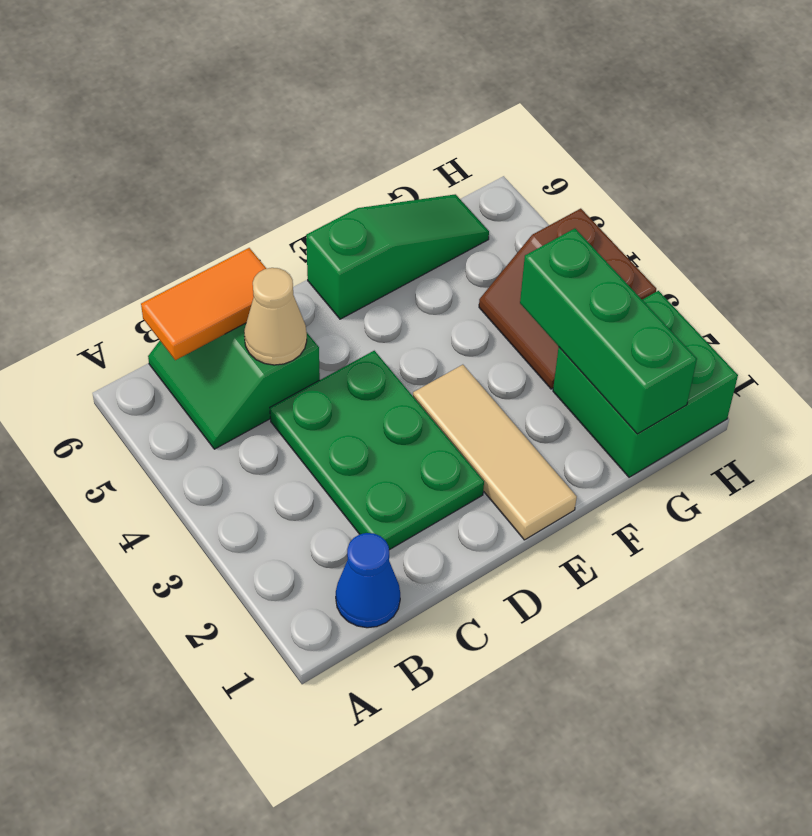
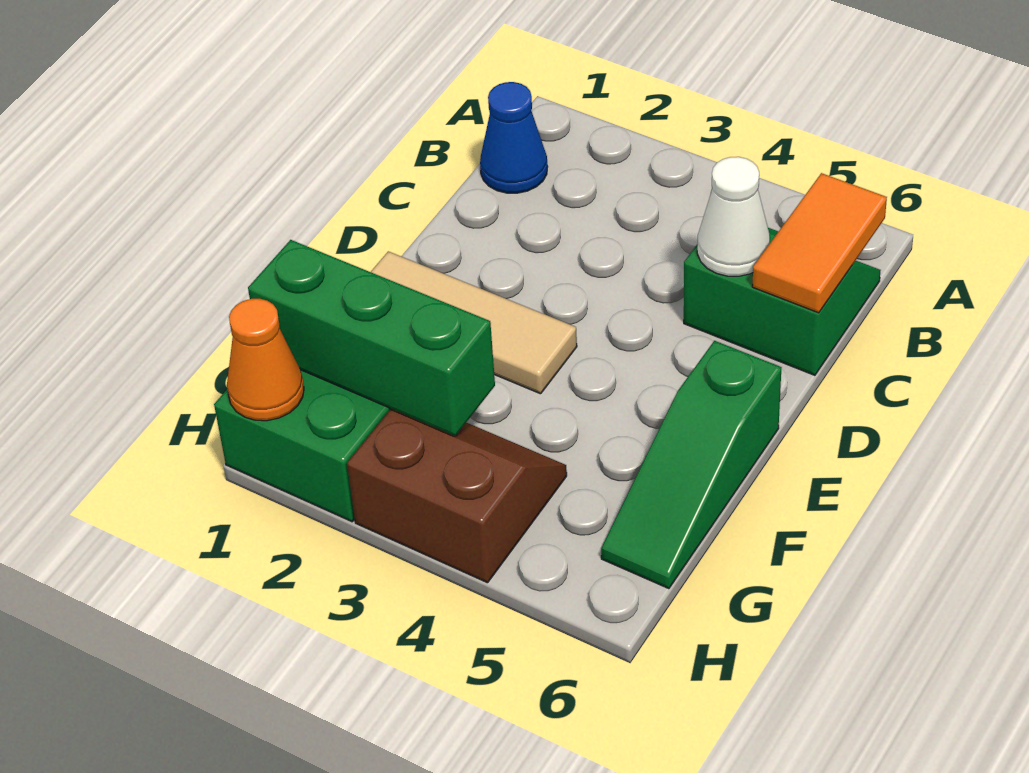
green plate C2:D4 level 1 -> none
tan cone C5 level 2 -> white cone C5 level 2
none -> orange cone H1 level 2

